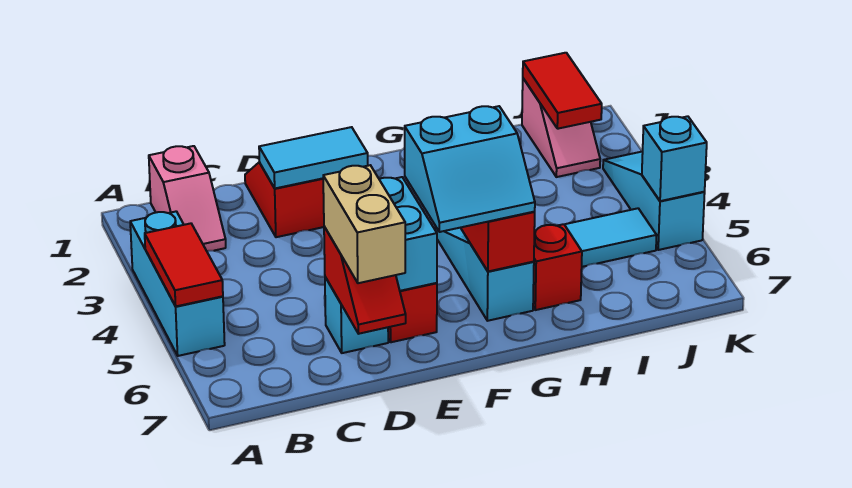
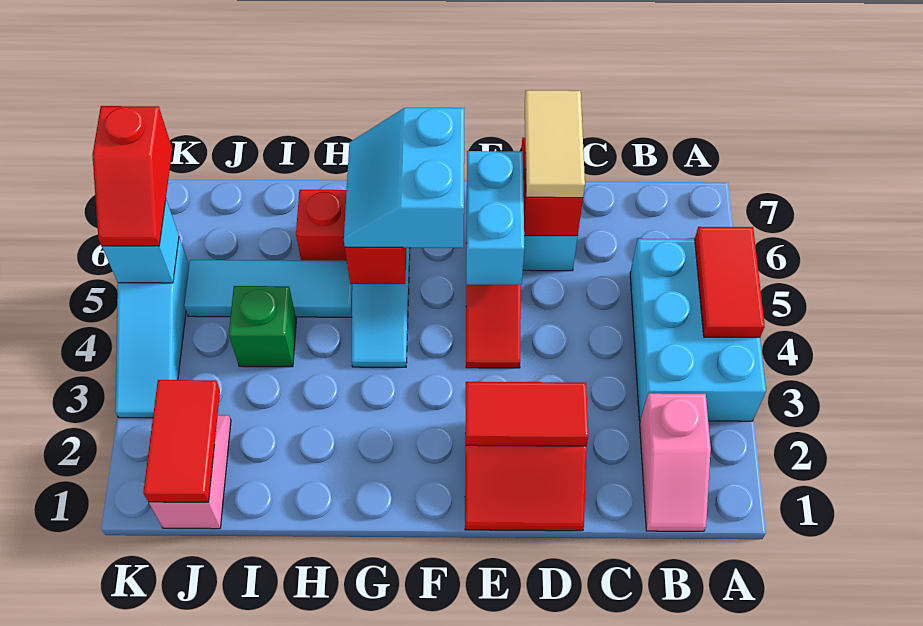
cyan brick A3:A5 level 1 -> cyan brick A3:B5 level 1
pink slope B1:B2 level 1 top 1 -> pink slope B1:B2 level 1 top 2
cyan tile D2:E2 level 2 -> red tile D2:E2 level 2
tan brick D6:D7 level 3 -> tan tile D6:D7 level 3
cyan slope F5:G6 level 3 top 5 -> cyan slope F5:G6 level 3 top F
none -> green brick I4 level 1
none -> red slope K5:K6 level 3 top 6

